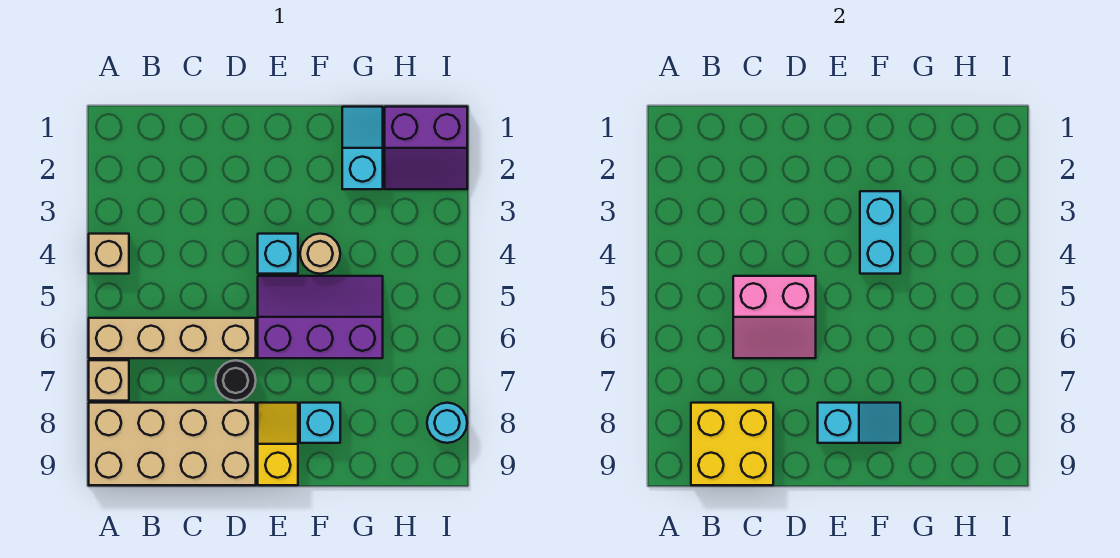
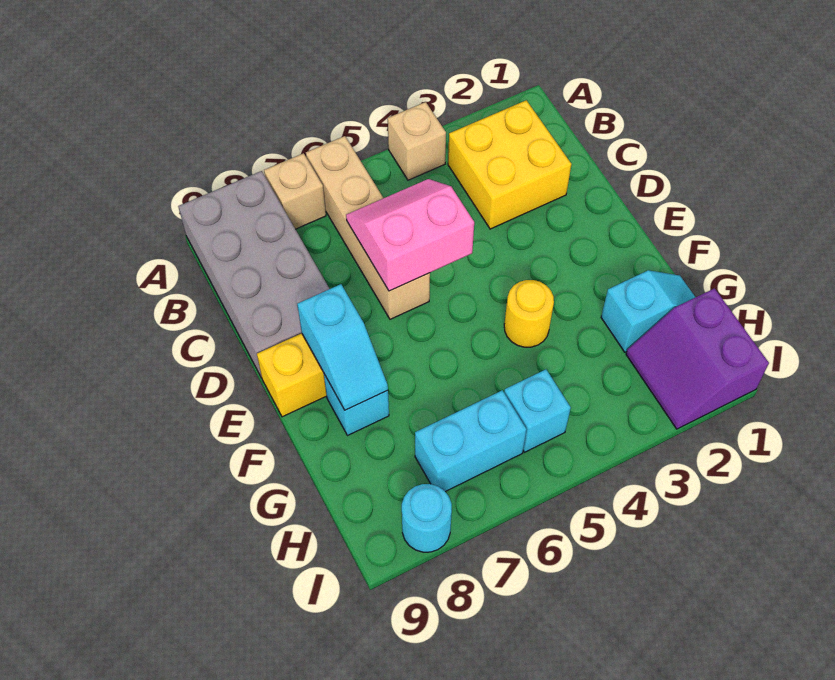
tan brick A8:D9 level 1 -> grey brick A8:D9 level 1
yellow brick B8:C9 level 2 -> yellow brick B2:C3 level 1
pink slope C5:D6 level 2 top 5 -> pink slope C5:D6 level 2 top D
black round brick D7 level 1 -> none
cyan brick E4 level 1 -> cyan brick H5 level 1
purple slope E5:G6 level 1 top 6 -> none
cyan brick F3:F4 level 2 -> cyan brick H6:H7 level 1
tan round brick F4 level 1 -> yellow round brick F4 level 1

